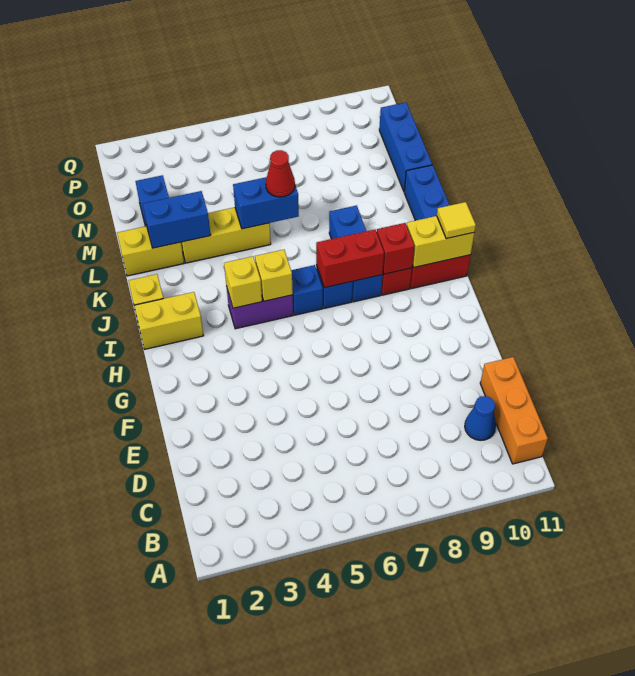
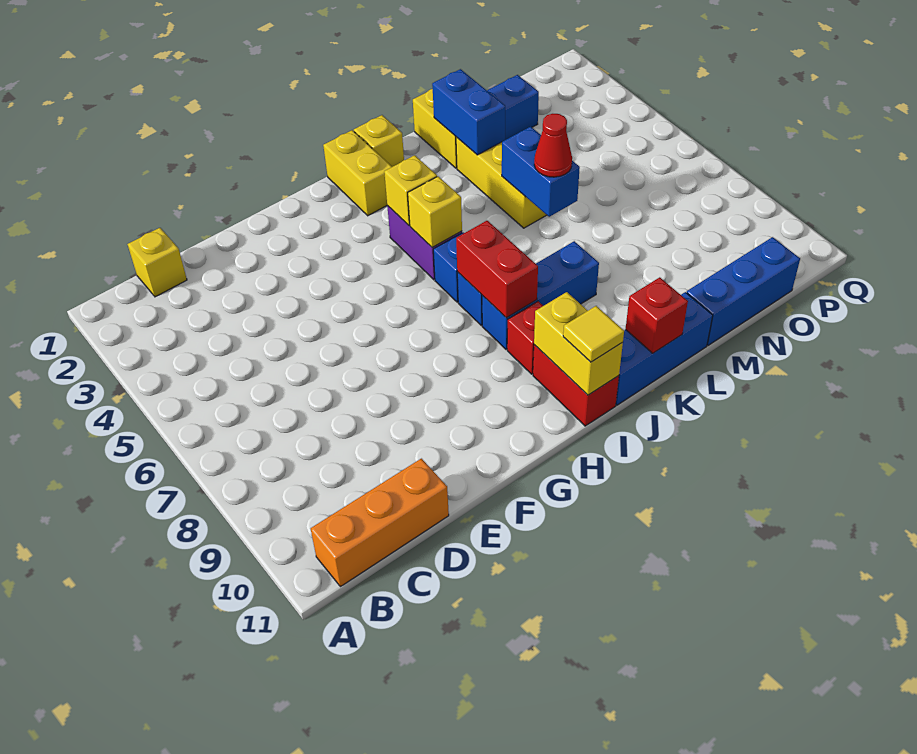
none -> yellow brick C1 level 1
blue cone C10 level 1 -> none
red brick I9 level 2 -> red brick K11 level 2

